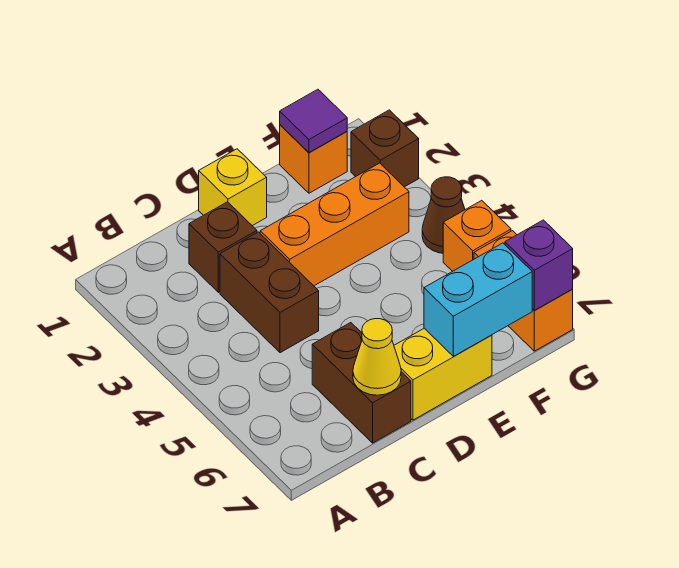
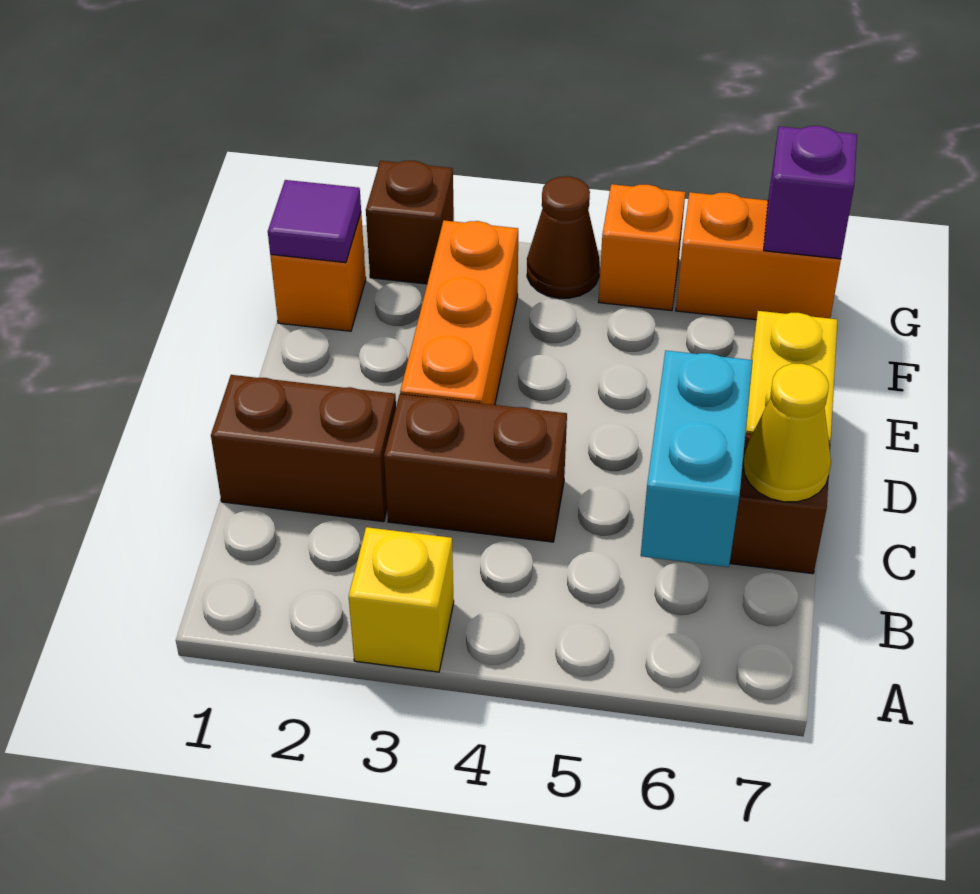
brown brick C2 level 1 -> brown brick C1:C2 level 1
yellow brick D1 level 1 -> yellow brick A3 level 1
cyan brick E7:F7 level 2 -> cyan brick B6:C6 level 2

